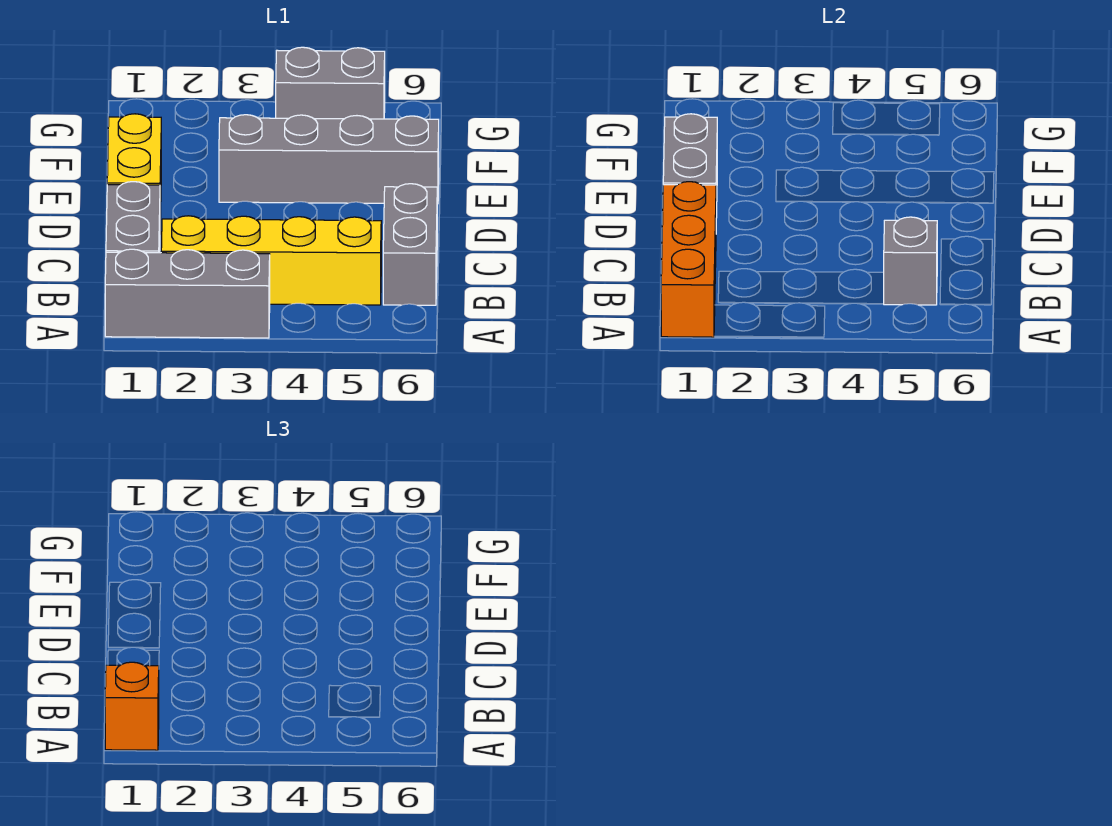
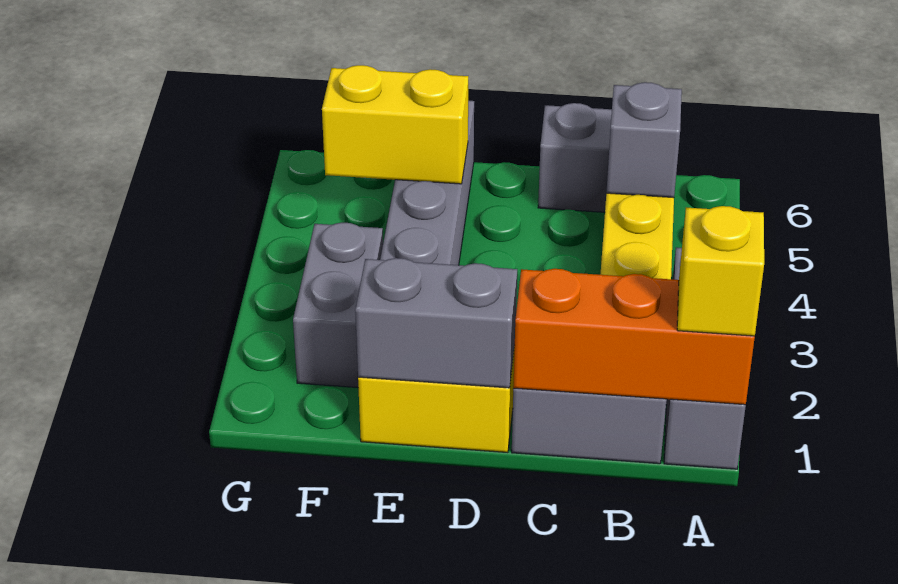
orange brick A1 level 3 -> yellow brick A1 level 3
none -> yellow brick E5:F5 level 2
grey brick G4:G5 level 1 -> grey brick F2:F3 level 1

